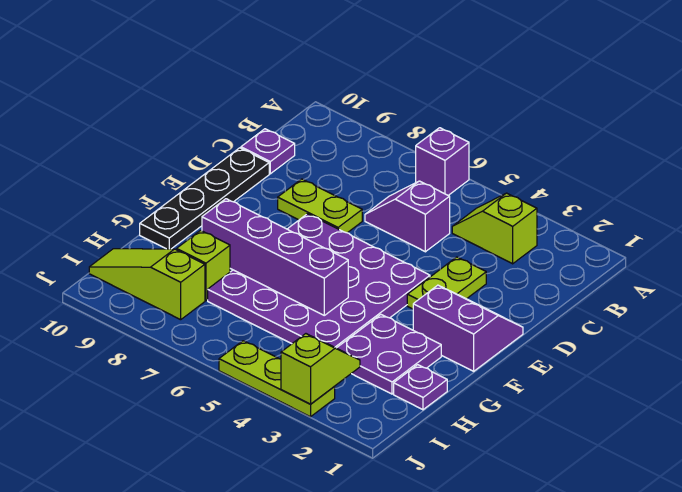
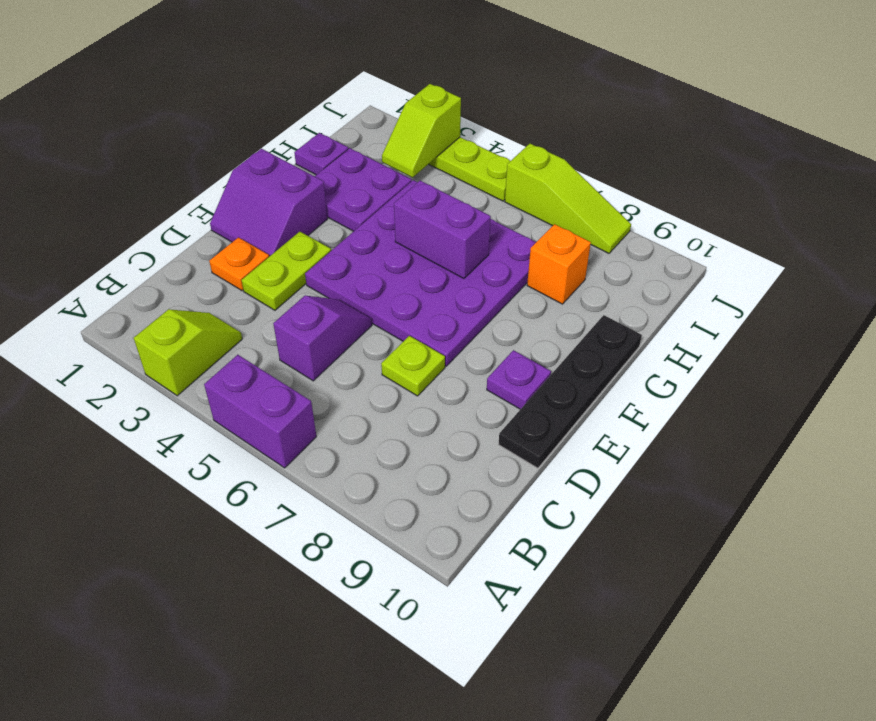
purple brick A6 level 1 -> purple brick A5:A6 level 1
lime slope B3:B4 level 1 top 3 -> lime slope A3:B3 level 1 top A
purple slope C5:C6 level 1 top 5 -> purple slope C5:D5 level 1 top C
purple plate C10 level 1 -> purple plate E9 level 1
none -> orange plate D2 level 1
lime plate D7:D8 level 1 -> lime plate D7 level 1
purple brick G5:G8 level 2 -> purple brick G5:G6 level 2
lime brick H8 level 1 -> orange brick H8 level 1
lime slope I8:I10 level 1 top 8 -> lime slope J6:J8 level 1 top 6

